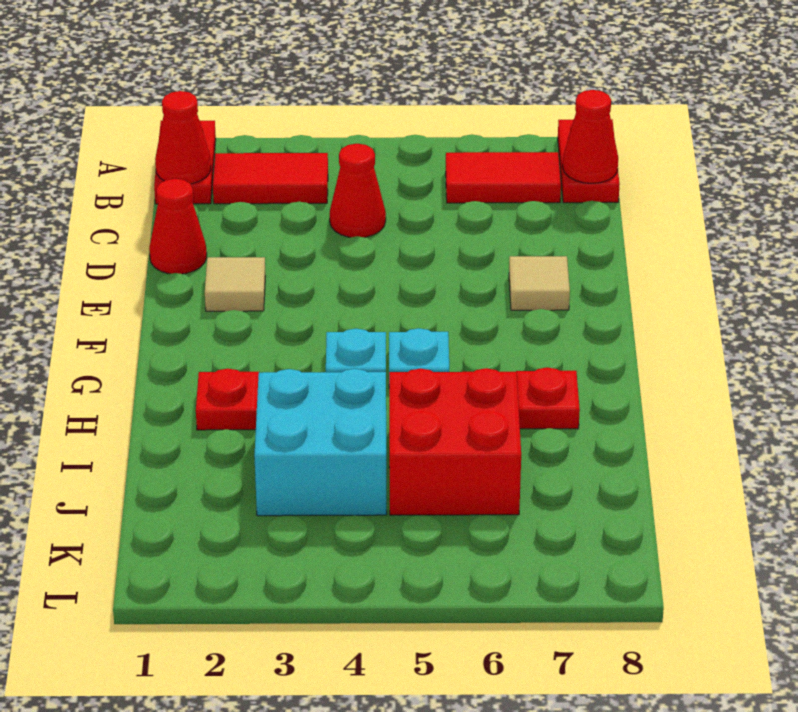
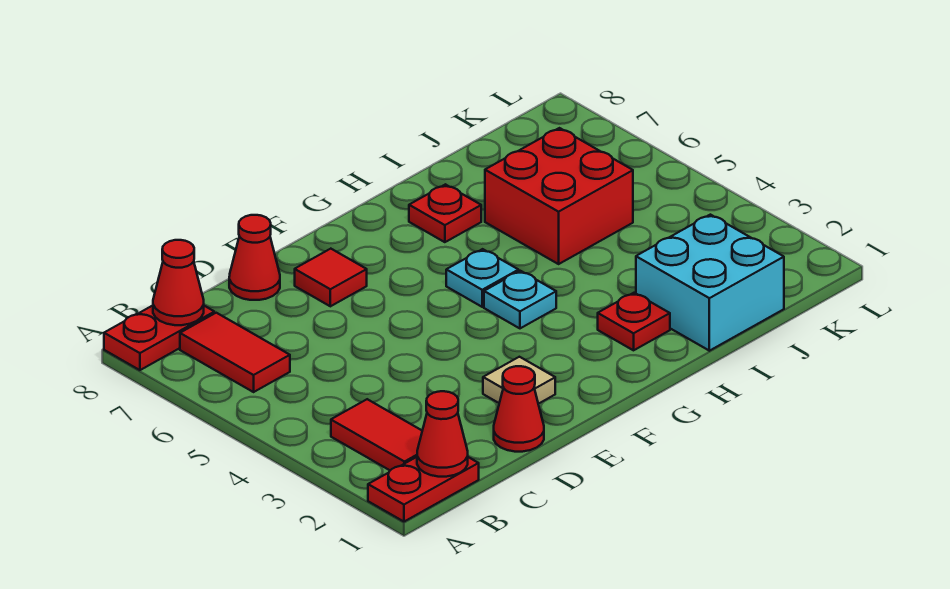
red cone C4 level 1 -> red cone D8 level 1
tan tile E7 level 1 -> red tile E7 level 1
cyan brick I3:J4 level 1 -> cyan brick I1:J2 level 1

